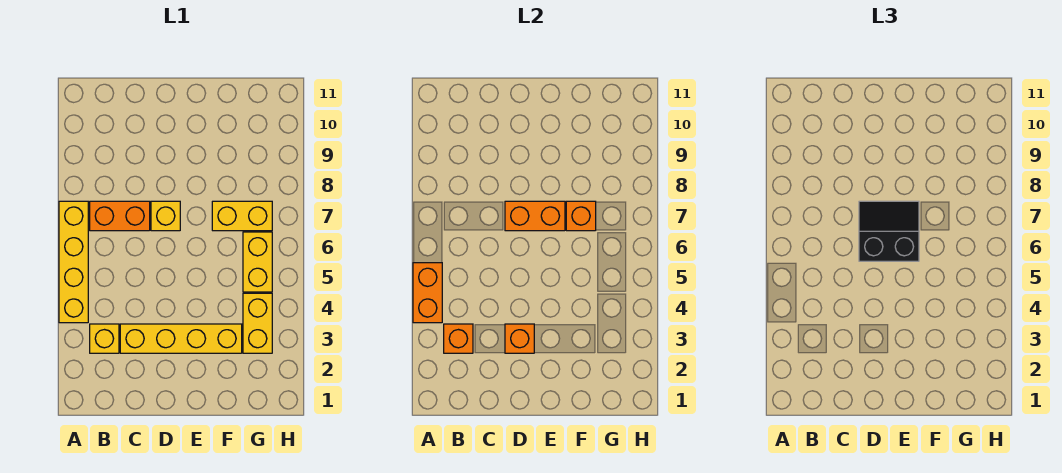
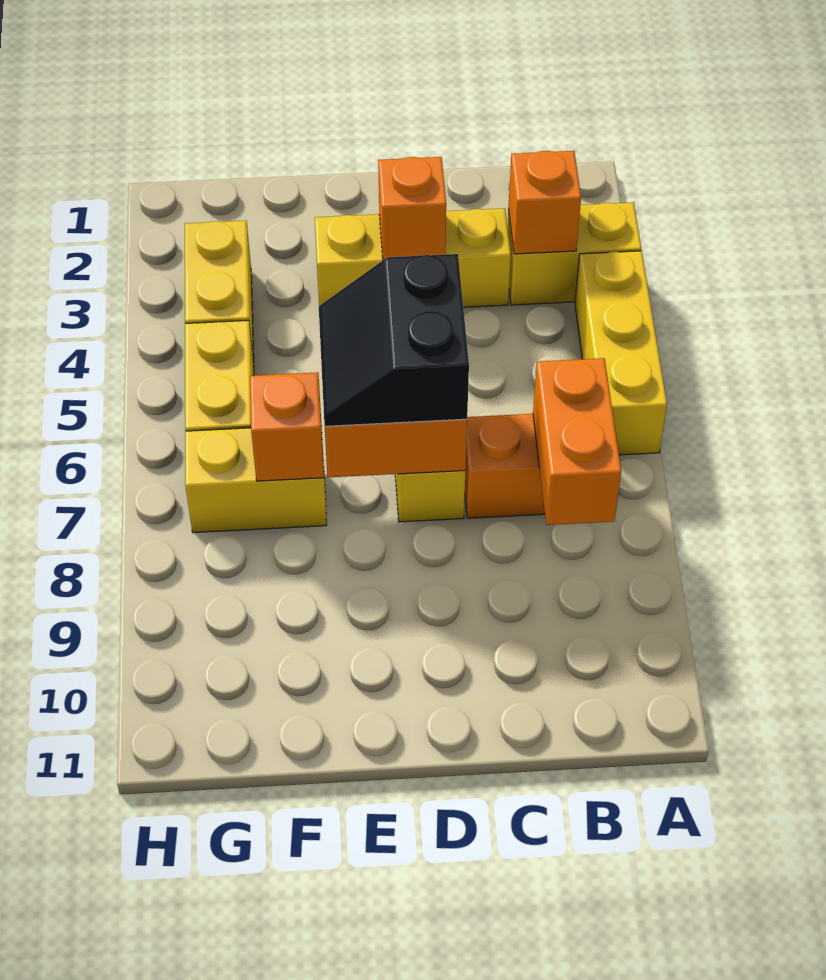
yellow brick A4:A7 level 1 -> yellow brick A4:A6 level 1
orange brick A4:A5 level 2 -> orange brick B7:B8 level 2
yellow brick B3 level 1 -> yellow brick A3:B3 level 1
yellow brick C3:F3 level 1 -> yellow brick C3:E3 level 1
black slope D6:E7 level 3 top 6 -> black slope D6:E7 level 3 top D

